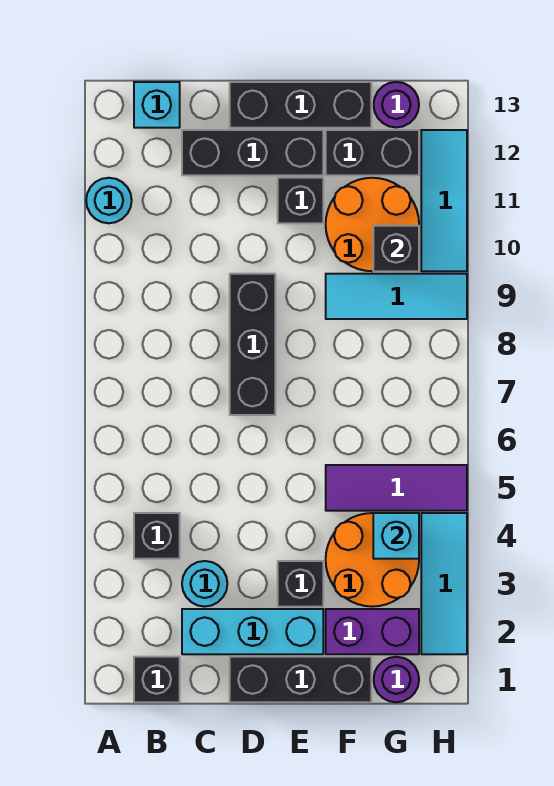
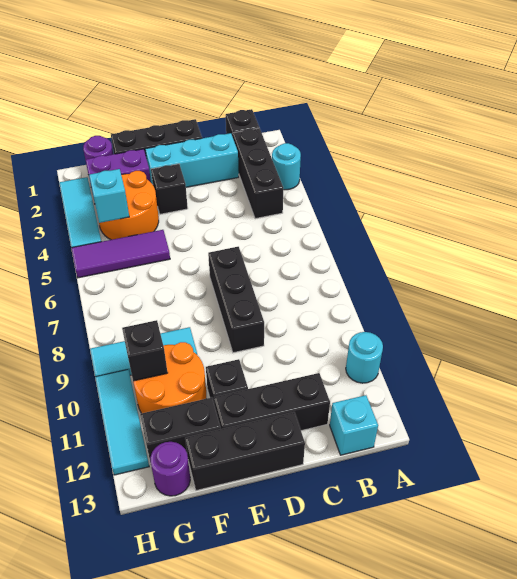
black brick B4 level 1 -> black brick B2:B4 level 1
cyan round brick C3 level 1 -> cyan round brick A3 level 1

